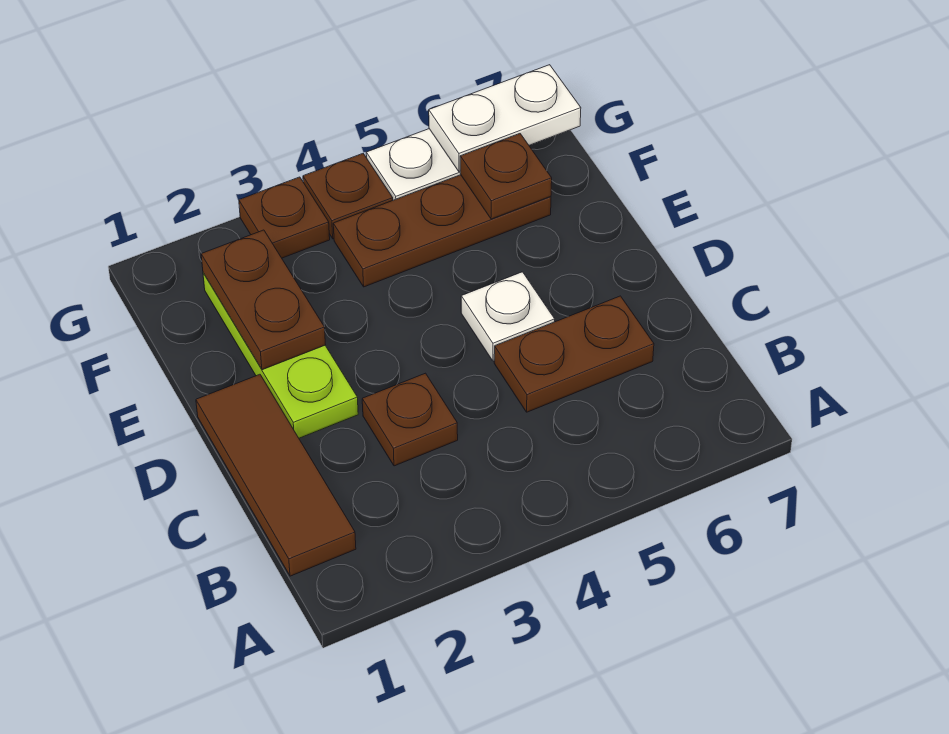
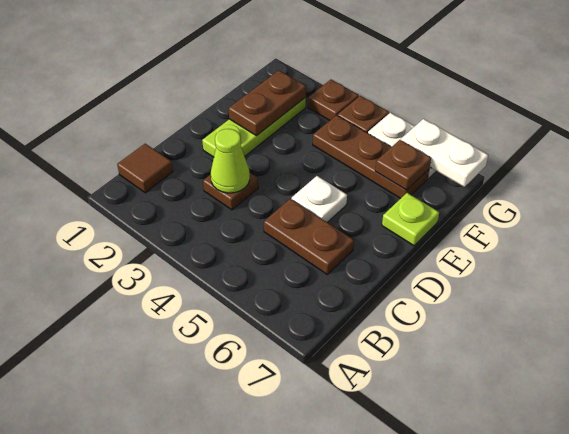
brown tile B1:D1 level 1 -> brown tile B1 level 1
none -> lime cone C3 level 2
none -> lime plate E7 level 1

